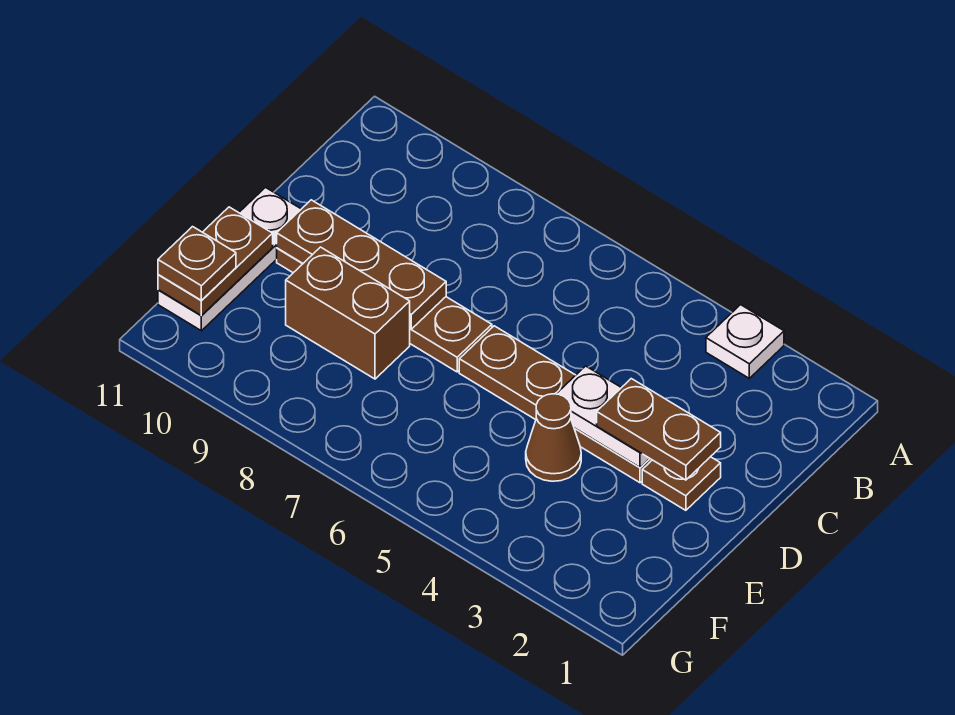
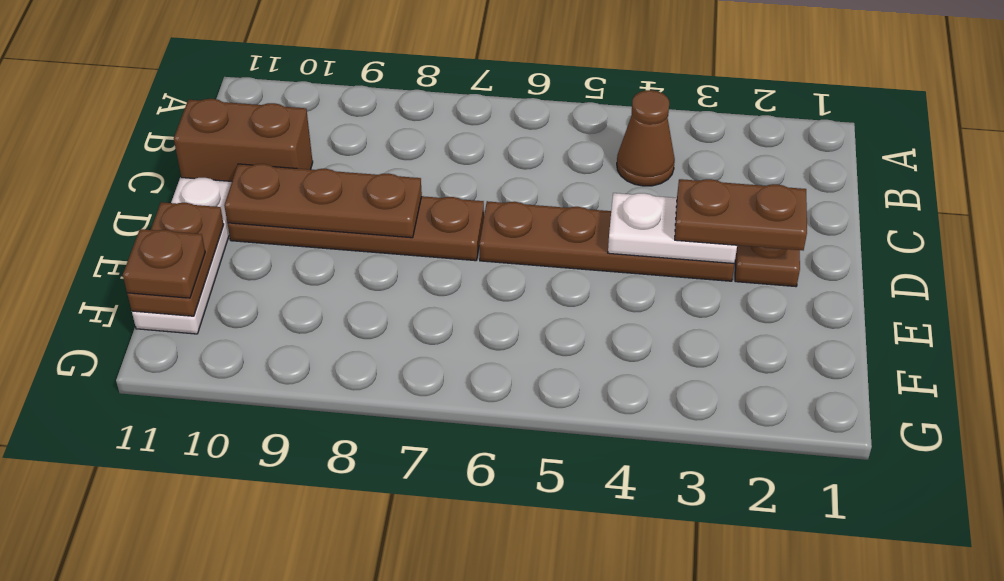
white plate A3 level 1 -> none
brown cone E4 level 1 -> brown cone B4 level 1
brown brick E8:E9 level 1 -> brown brick C10:C11 level 1

